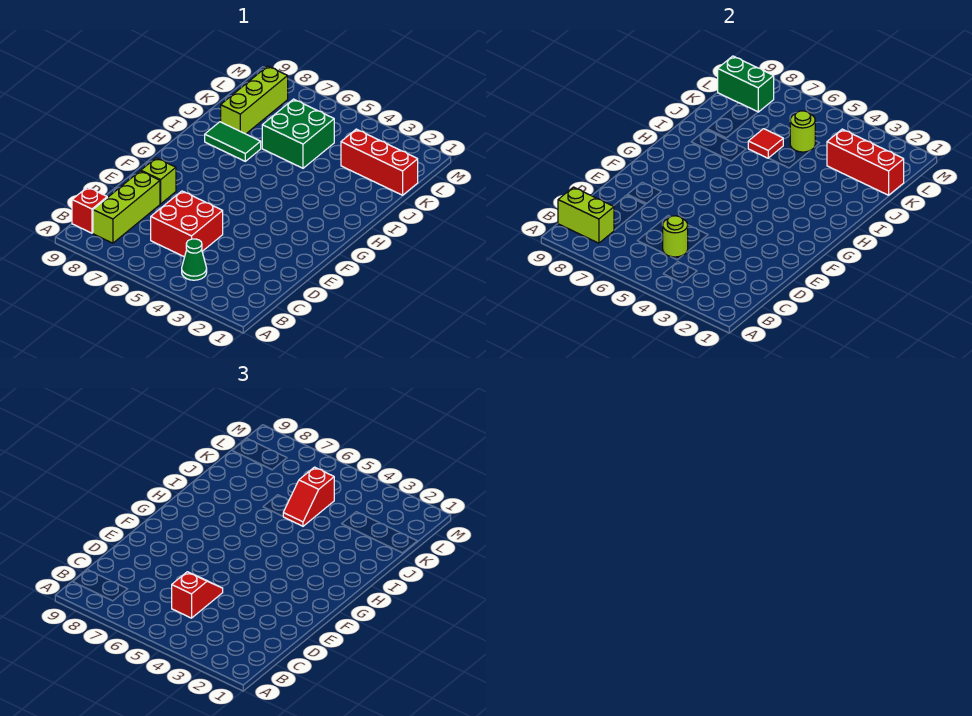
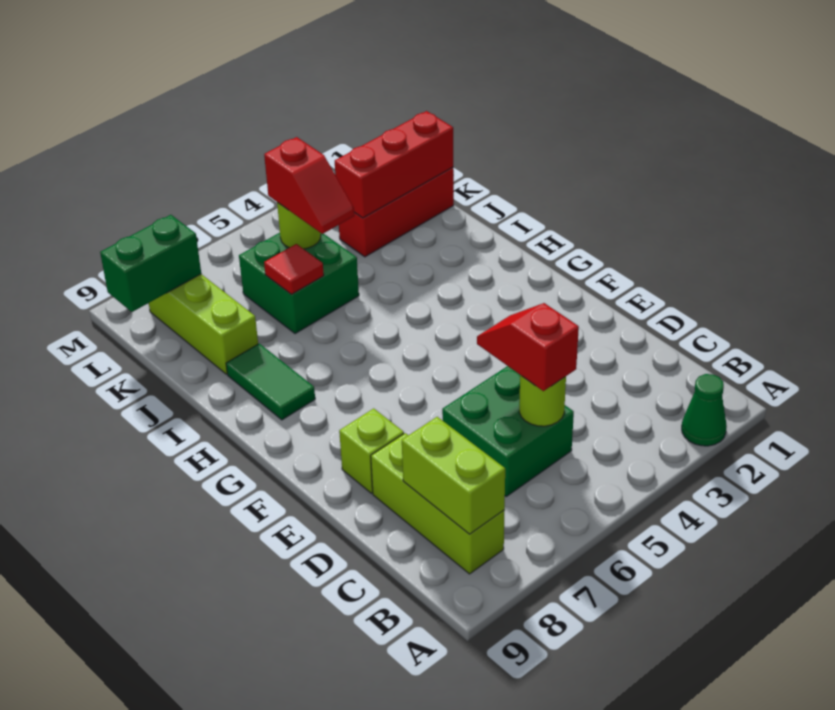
green cone B4 level 1 -> green cone A2 level 1
lime brick B8:B9 level 2 -> lime brick B8:C8 level 2
red brick B9 level 1 -> none
red brick C5:D6 level 1 -> green brick C5:D6 level 1
green tile I7:I8 level 1 -> green tile H8:I8 level 1

